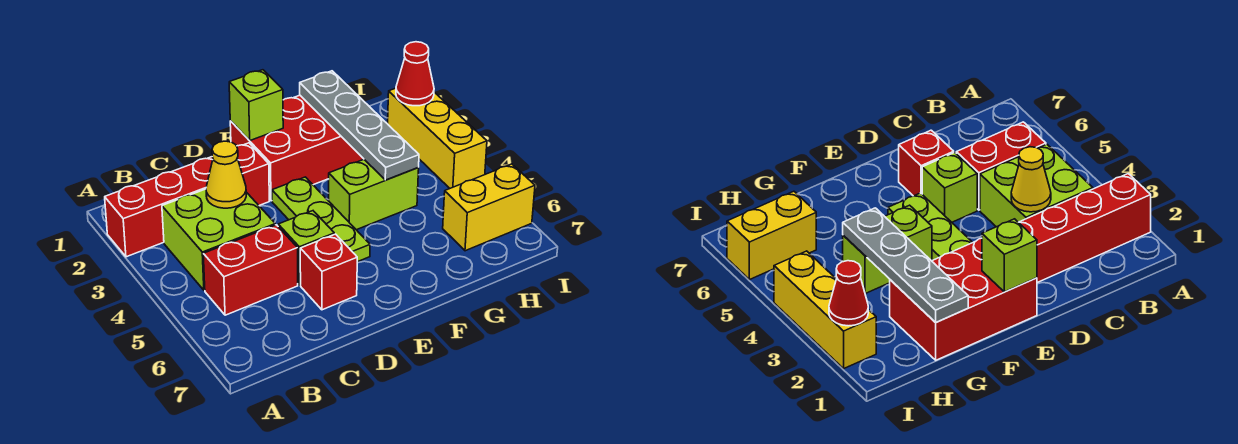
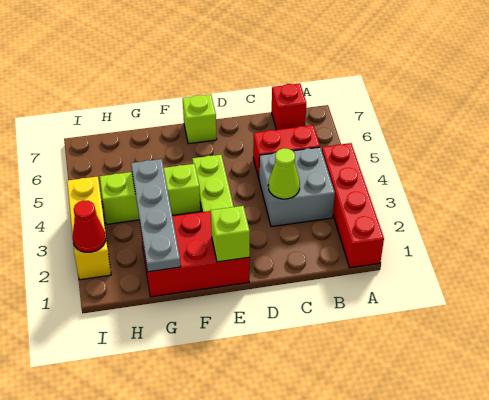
red brick A2:D2 level 1 -> red brick A1:A4 level 1
lime brick B3:C4 level 1 -> grey brick B3:C4 level 1
yellow cone C3 level 2 -> lime cone C3 level 2
lime brick D5 level 1 -> lime brick E7 level 1
red brick D6 level 1 -> red brick B7 level 1
lime brick F4:G4 level 1 -> lime brick F4:H4 level 1
yellow brick H6:I6 level 1 -> none

